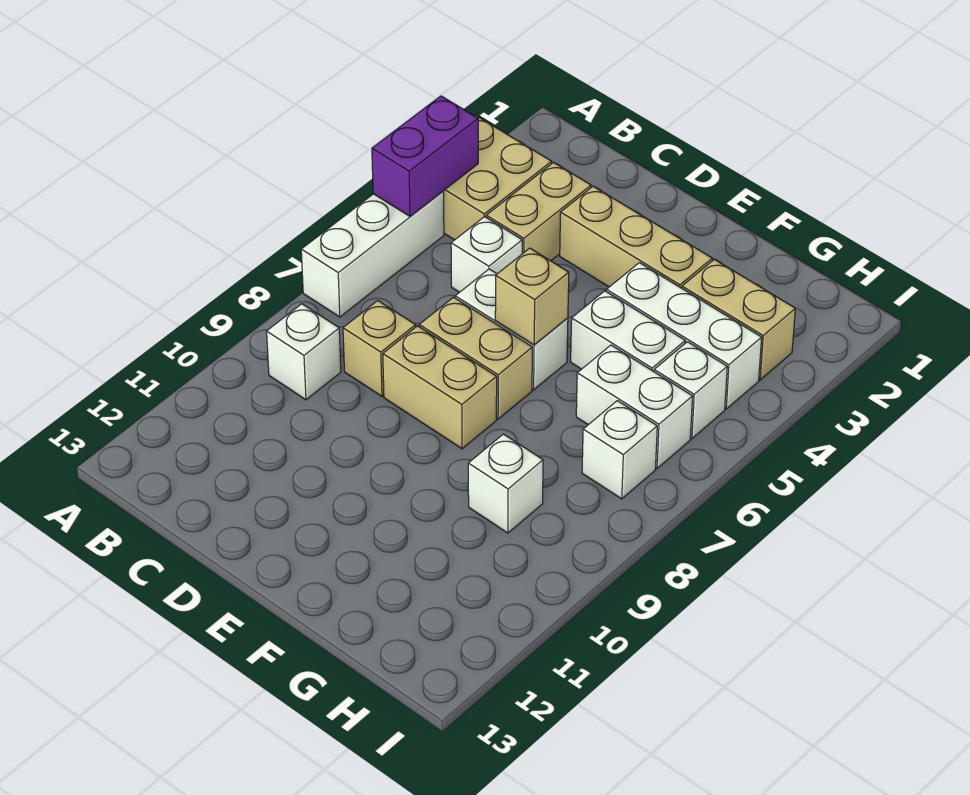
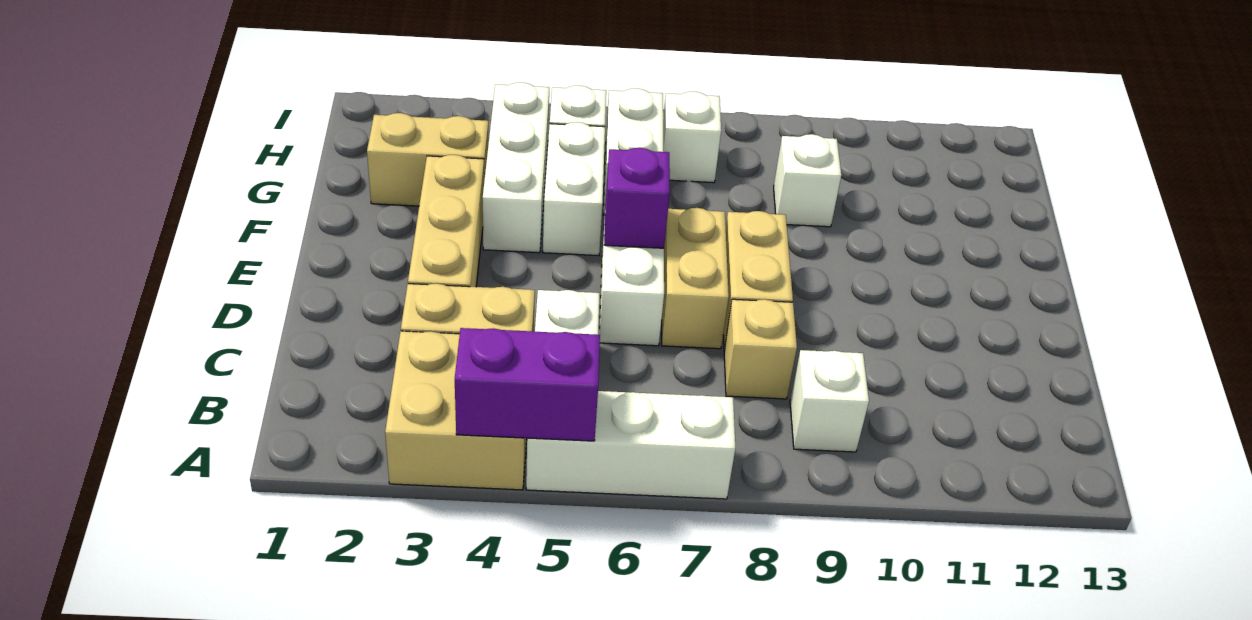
tan brick E6 level 2 -> purple brick E6 level 2
tan brick G3:H3 level 1 -> tan brick G2:G3 level 1

